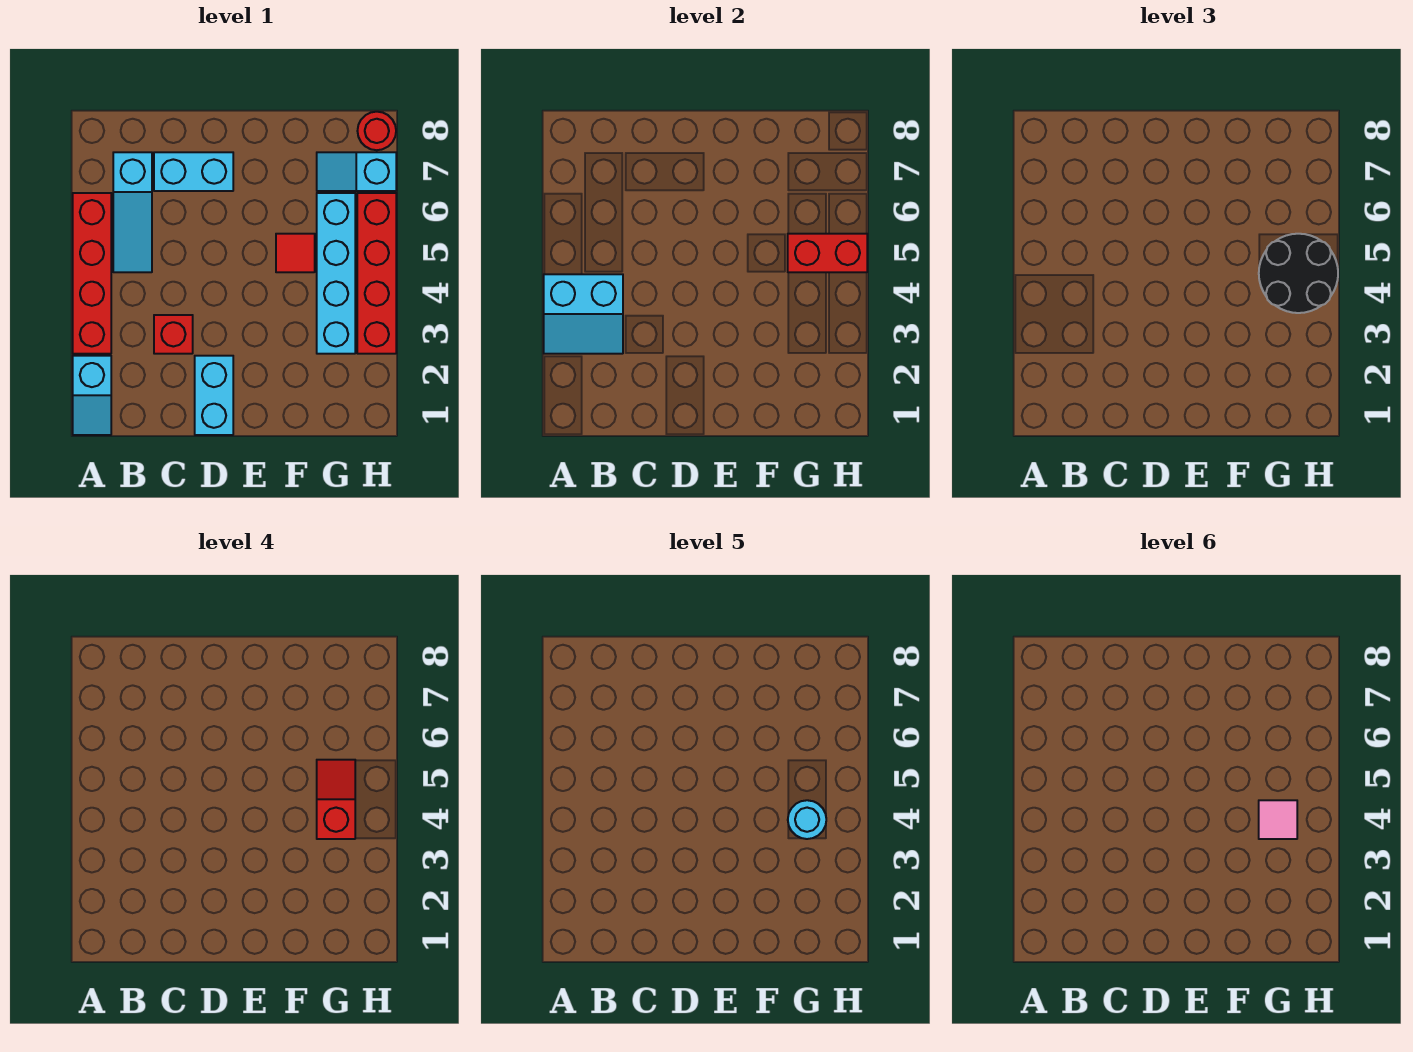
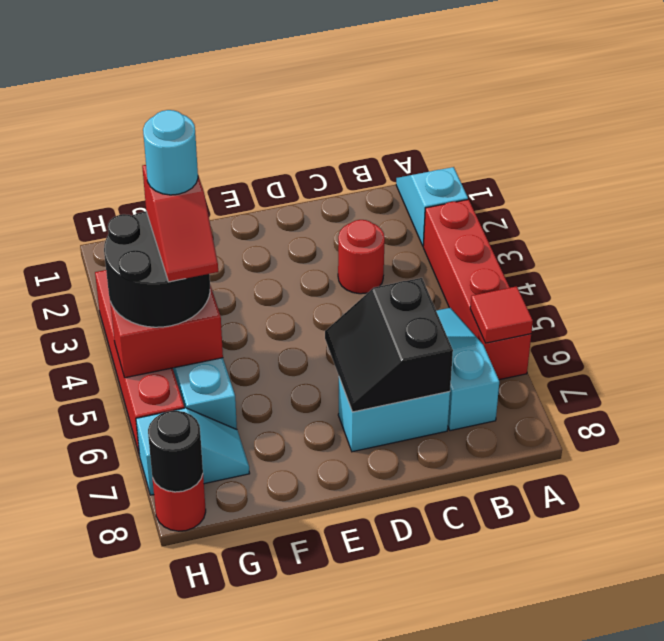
cyan slope A3:B4 level 2 top 4 -> none
red brick C3 level 1 -> red round brick C3 level 1
none -> black slope C6:D7 level 2 top C
cyan brick D1:D2 level 1 -> none
red tile F5 level 1 -> red tile A6 level 2
pink tile G4 level 6 -> none
none -> black round brick H8 level 2

